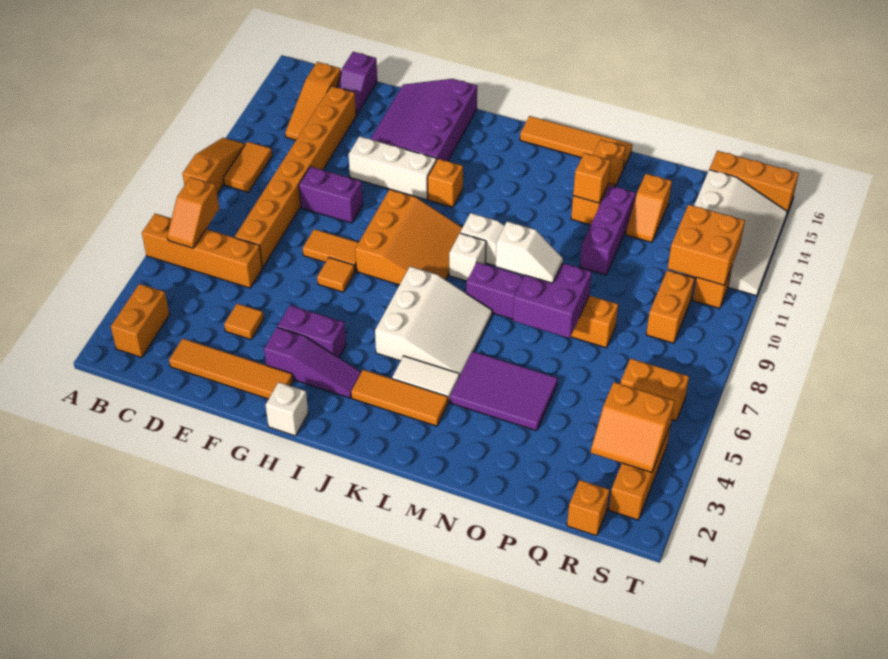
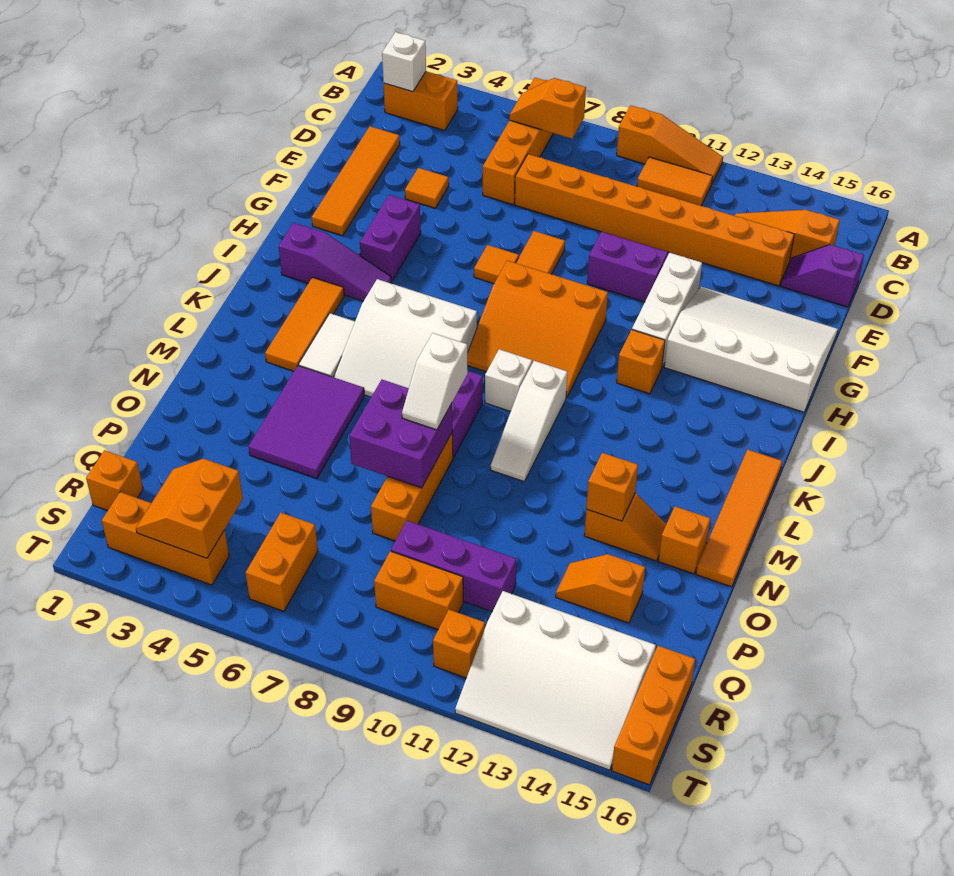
purple brick E10:F10 level 1 -> purple brick F10:F11 level 1
purple slope F13:H16 level 1 top H -> white slope F13:H16 level 1 top H
purple slope G3:I3 level 1 top G -> purple slope I2:I4 level 1 top 2
white brick H1 level 1 -> white brick B2 level 2
purple brick O11:O13 level 1 -> purple brick Q9:Q11 level 1
orange brick R11:S12 level 2 -> none

